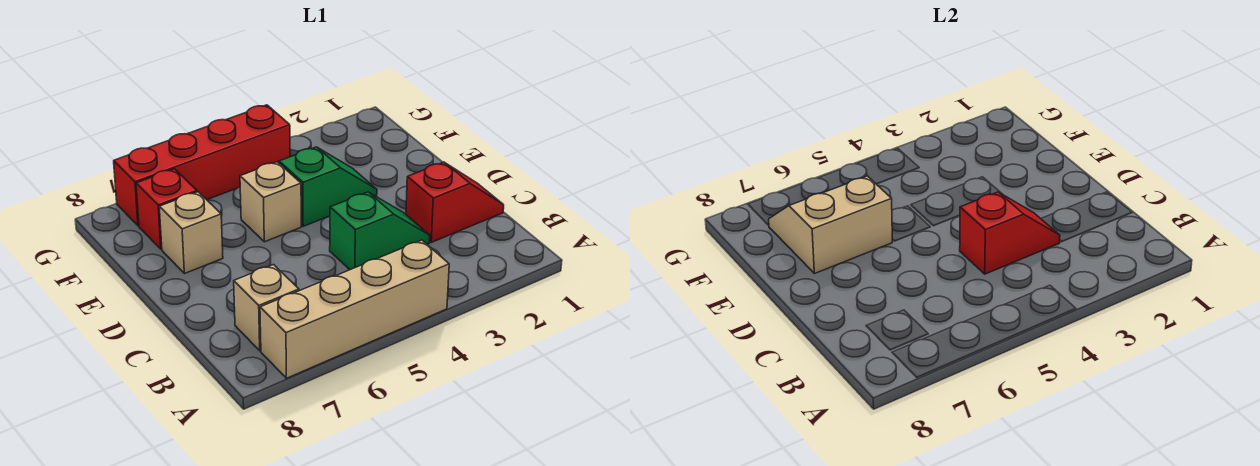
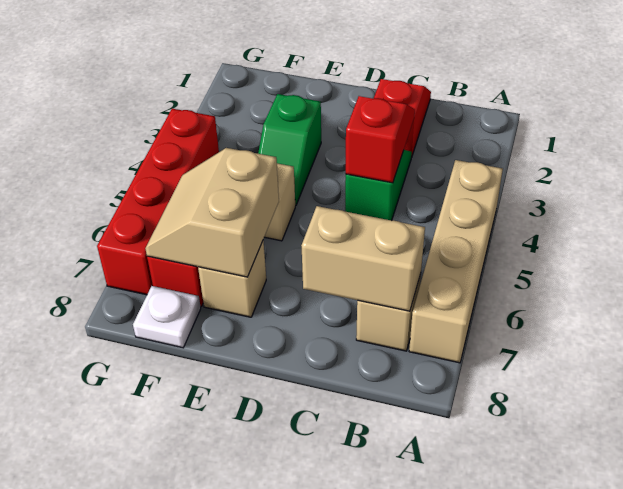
none -> tan brick B7:C7 level 2
green slope E3:E4 level 1 top 4 -> green slope E3:E4 level 1 top 3
none -> white plate F8 level 1

